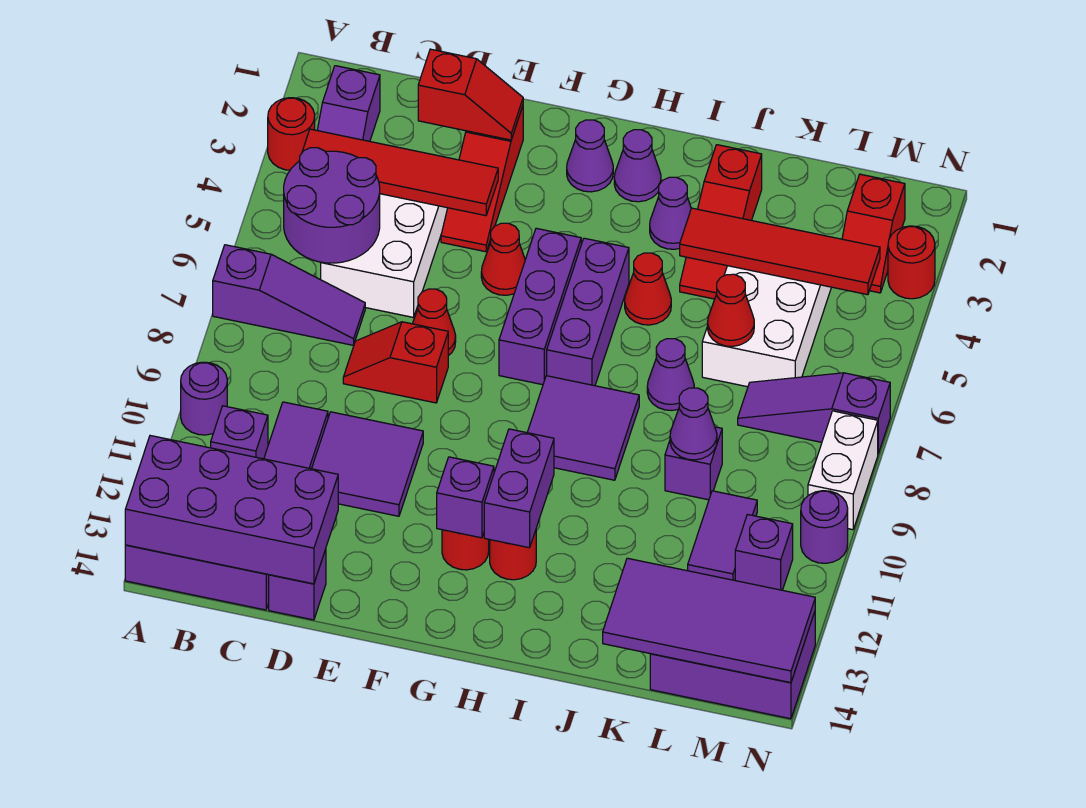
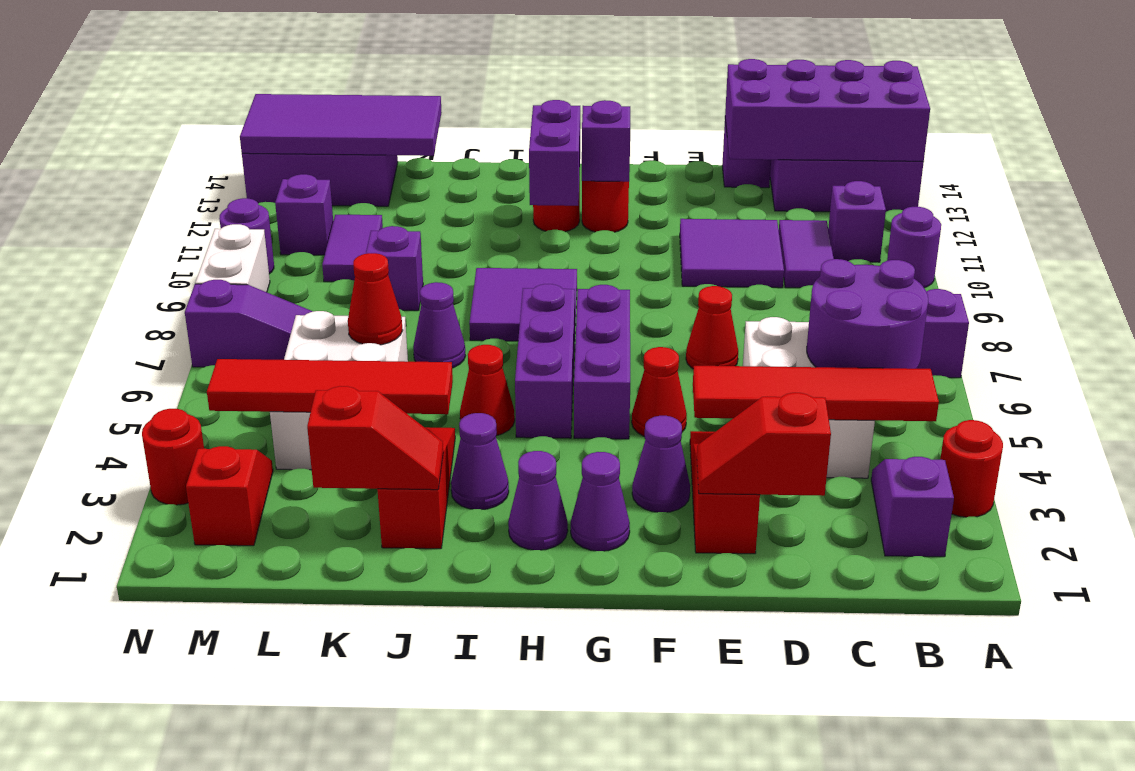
red slope D8:E8 level 1 top E -> red slope J2:K2 level 2 top K
purple cone K9 level 2 -> purple cone F3 level 1

